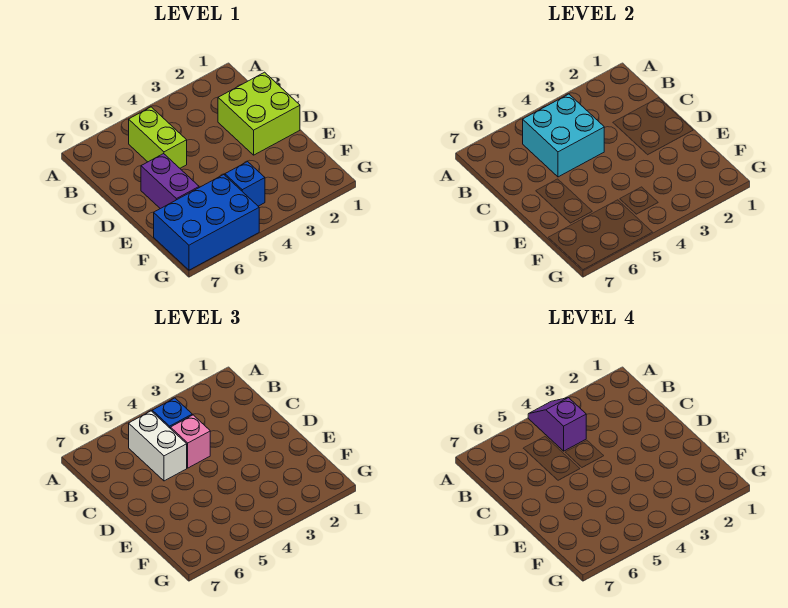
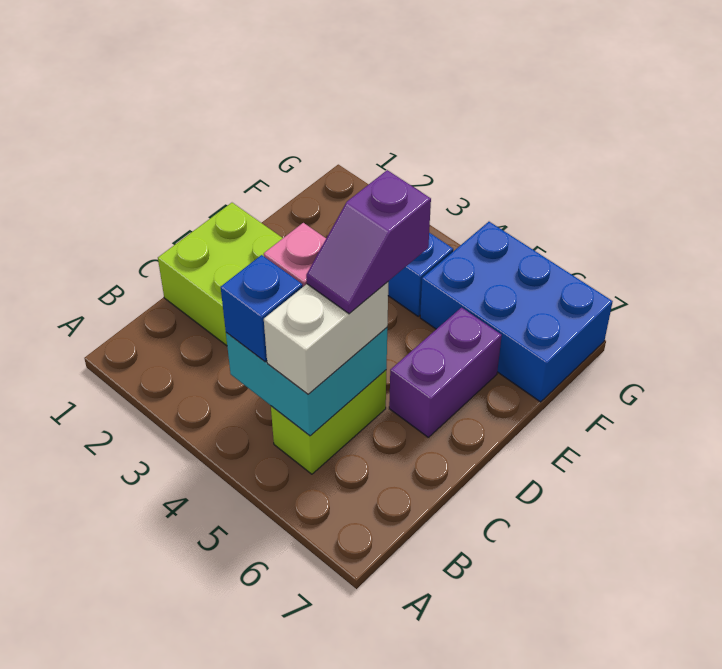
purple slope A4:B4 level 4 top B -> purple slope C5:D5 level 4 top D

